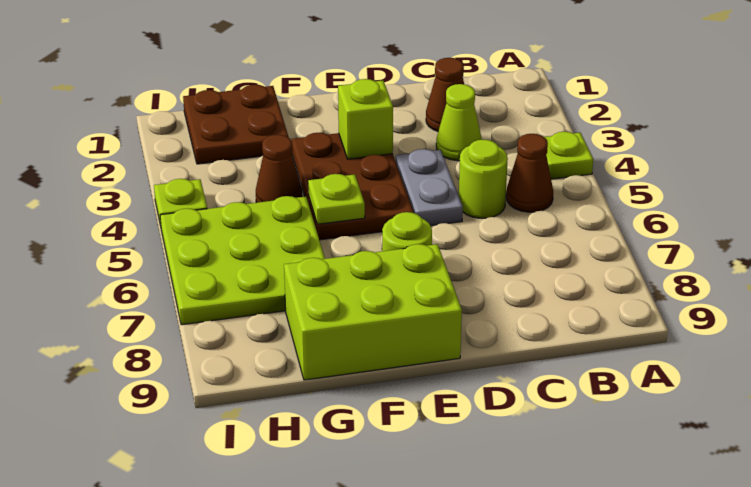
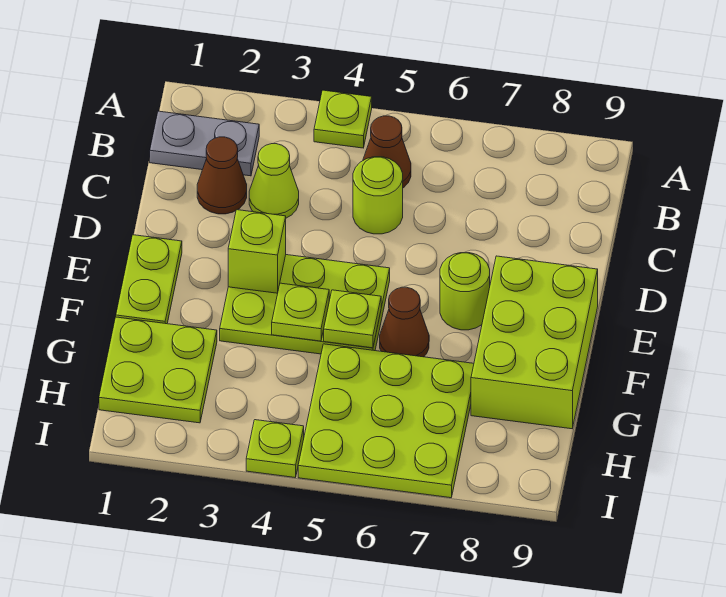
grey plate D4:D5 level 1 -> grey plate B1:B2 level 1
none -> lime plate E1:F1 level 1
brown plate E3:F5 level 1 -> lime plate E3:F5 level 1
none -> lime plate F4 level 2
brown plate G1:H2 level 1 -> lime plate G1:H2 level 1
brown cone G4 level 1 -> brown cone F6 level 1

